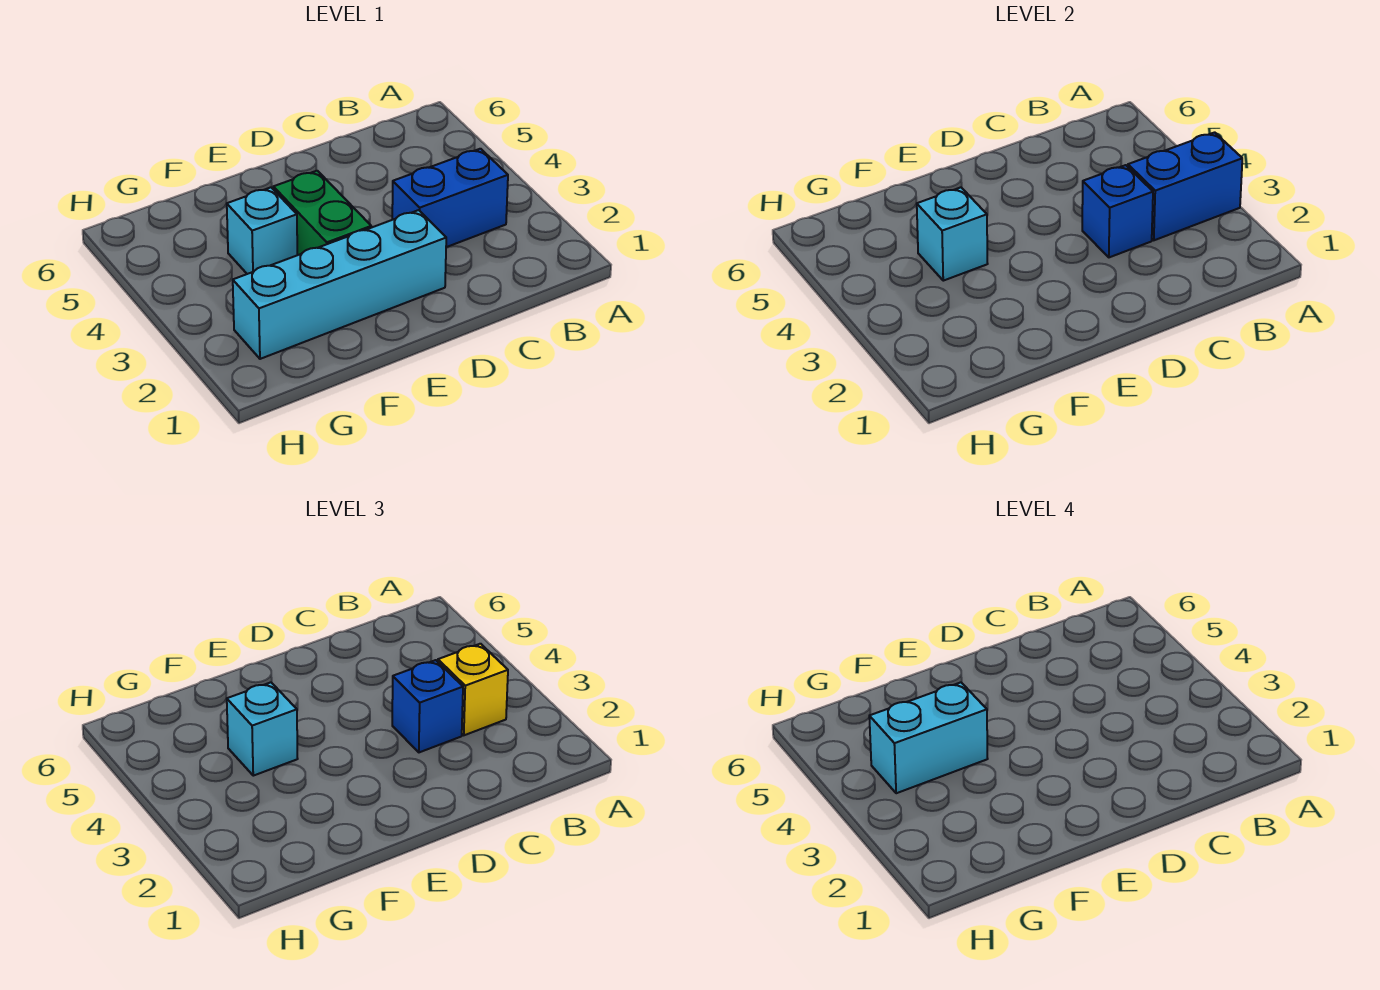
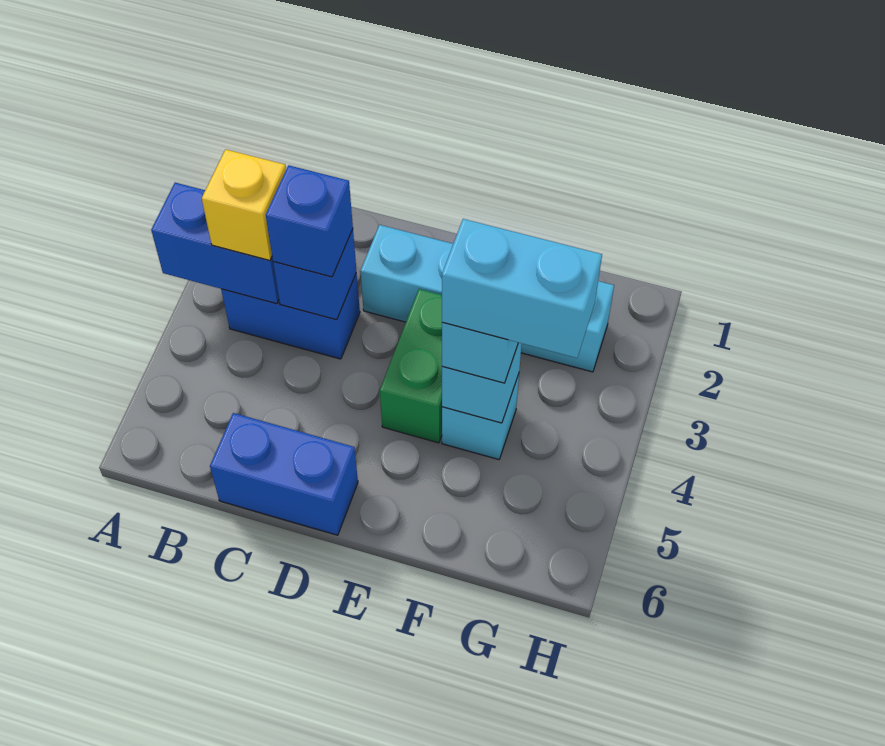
none -> blue brick C6:D6 level 1

